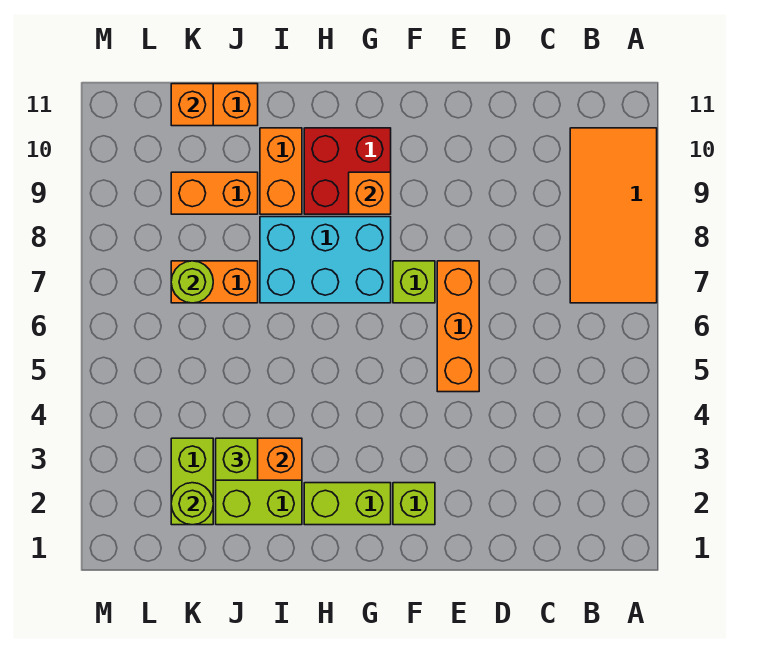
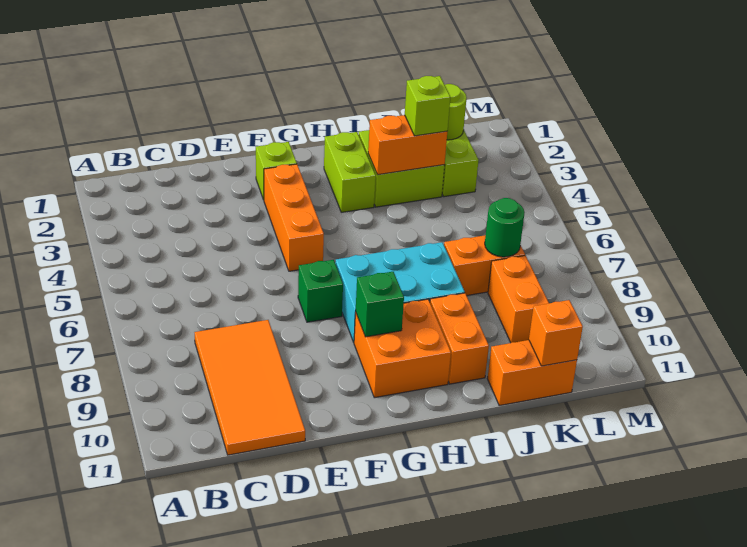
orange tile A7:B10 level 1 -> orange tile C8:D11 level 1
orange brick E5:E7 level 1 -> orange brick F3:F5 level 1
lime brick F7 level 1 -> green brick F7 level 1
lime brick G2:H2 level 1 -> lime brick H2:H3 level 1
red brick G9:H10 level 1 -> orange brick G9:H10 level 1
orange brick G9 level 2 -> green brick G9 level 2
orange brick J9:K9 level 1 -> orange brick K8:K9 level 1
lime round brick K7 level 2 -> green round brick K7 level 2

